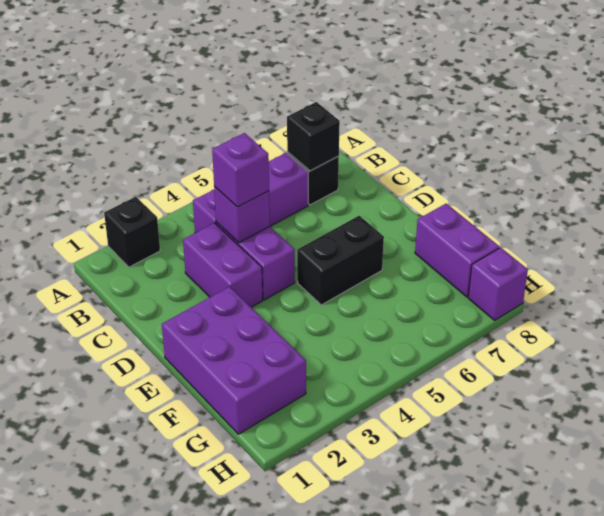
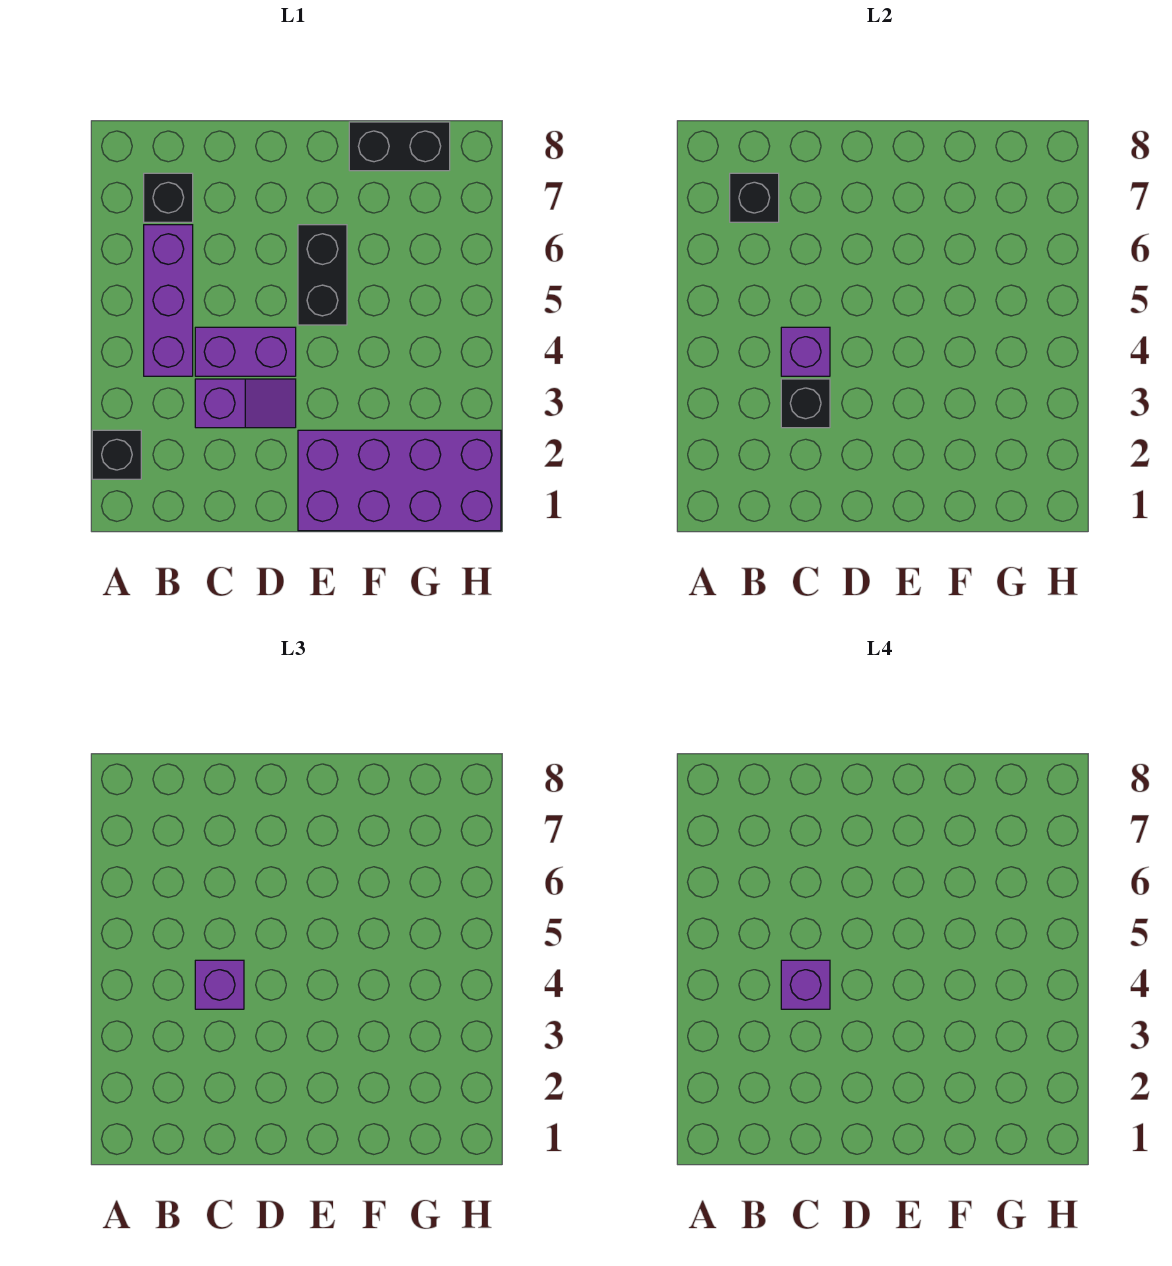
purple brick C3:D3 level 1 -> purple slope C3:D3 level 1 top C
none -> black brick C3 level 2
purple brick E1:G2 level 1 -> purple brick E1:H2 level 1
purple brick F8:G8 level 1 -> black brick F8:G8 level 1
purple brick H8 level 1 -> purple brick C4 level 4

